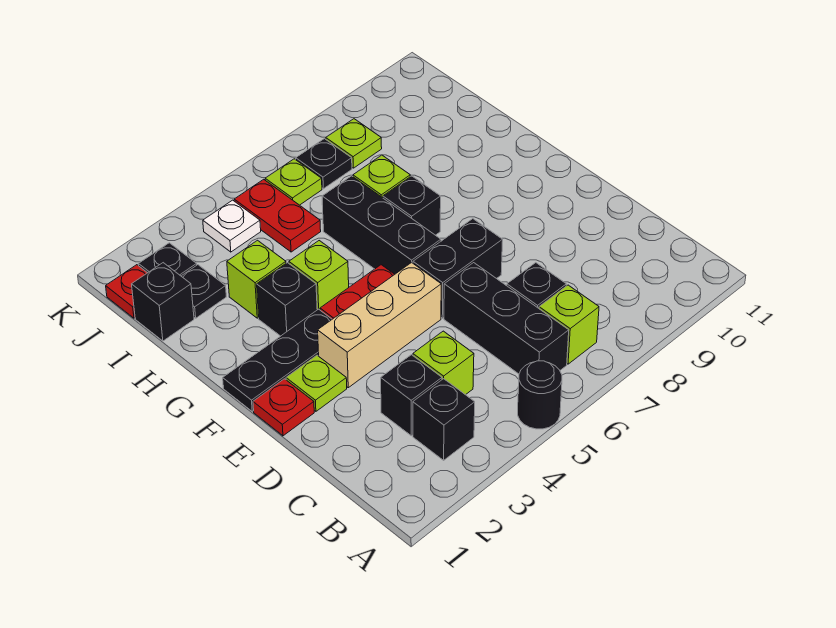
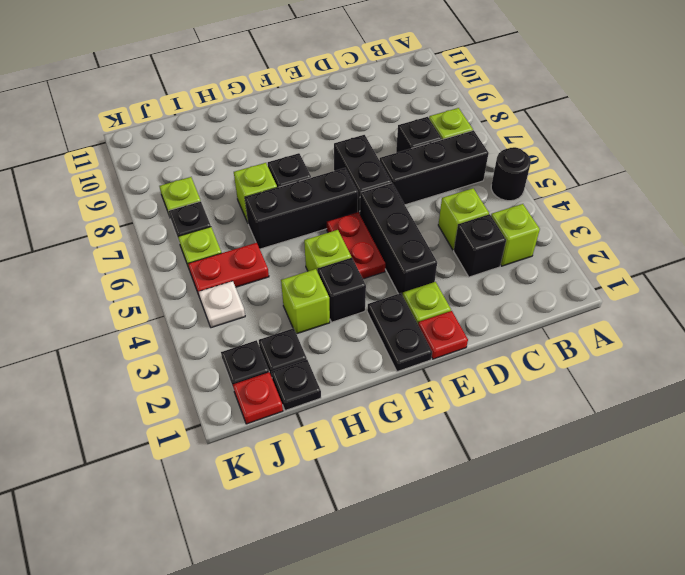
black brick B3 level 1 -> lime brick B3 level 1
tan brick E3:E5 level 1 -> black brick E3:E5 level 1
black plate F1:F3 level 1 -> black plate F1:F2 level 1
black brick I1 level 1 -> black plate I1 level 1

